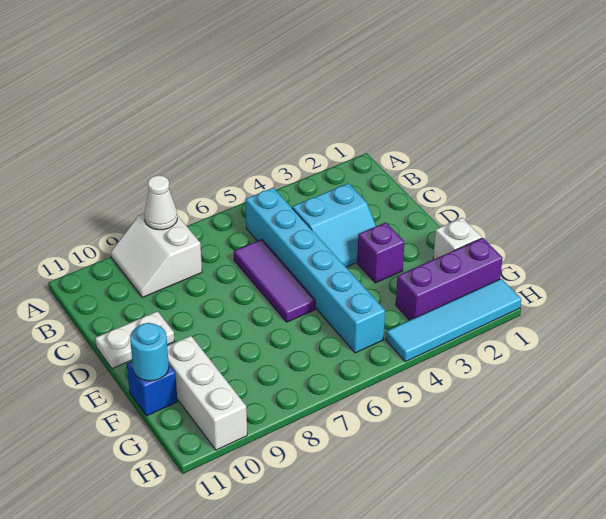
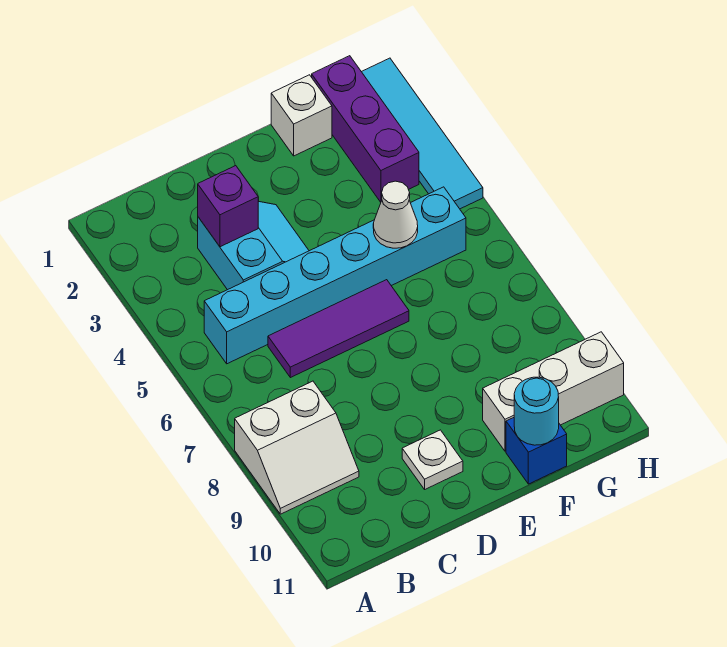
white cone A8 level 2 -> white cone F5 level 2
white plate D10:D11 level 1 -> white plate D10 level 1
purple brick E3 level 1 -> purple brick C3 level 2

